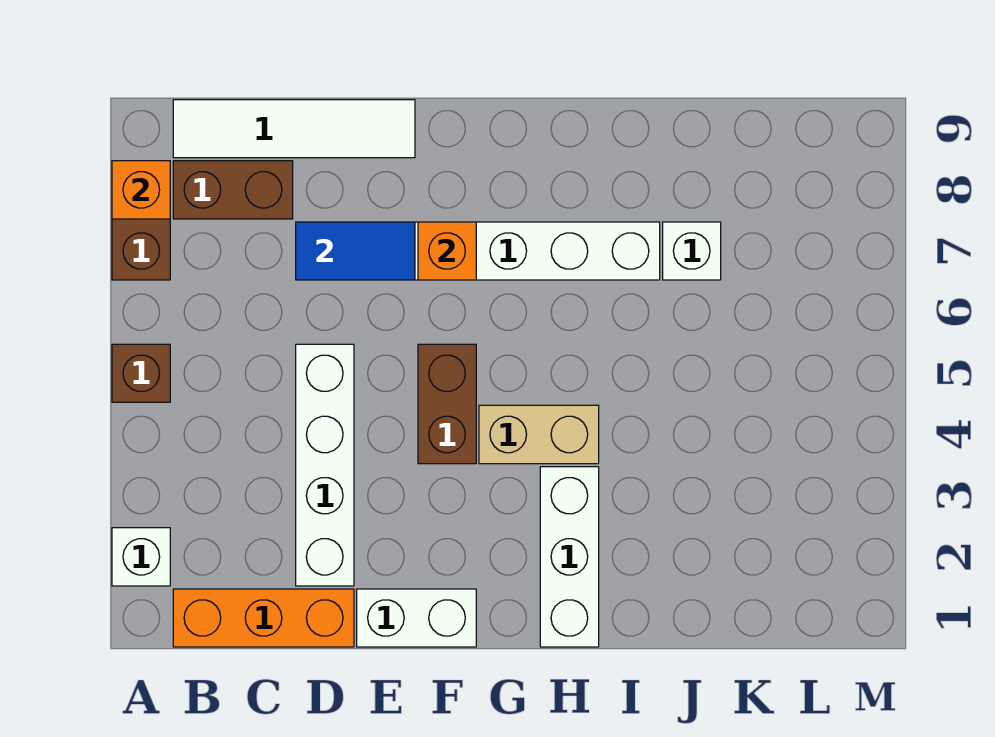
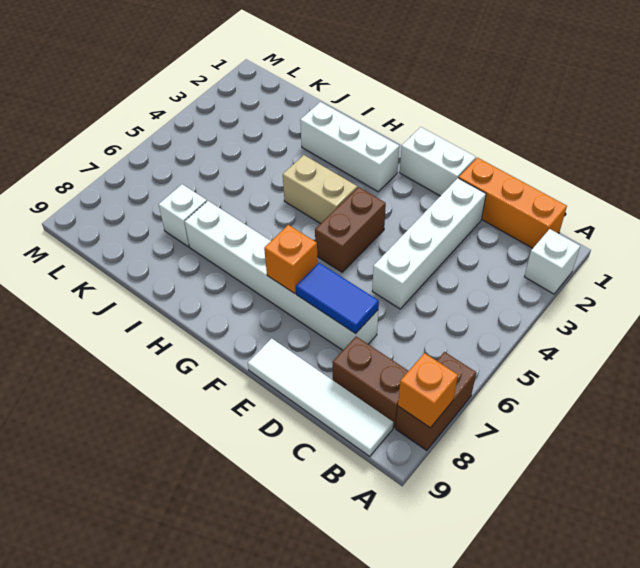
brown brick A5 level 1 -> none
white brick H1:H3 level 1 -> white brick G2:I2 level 1

